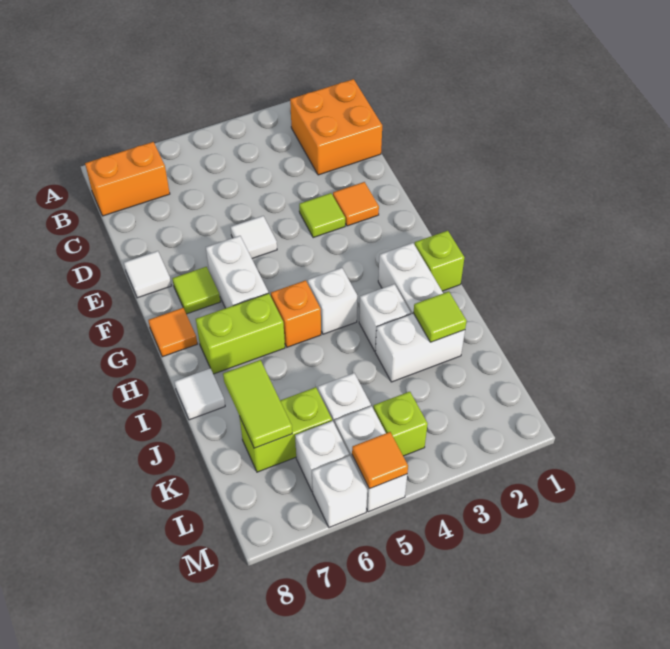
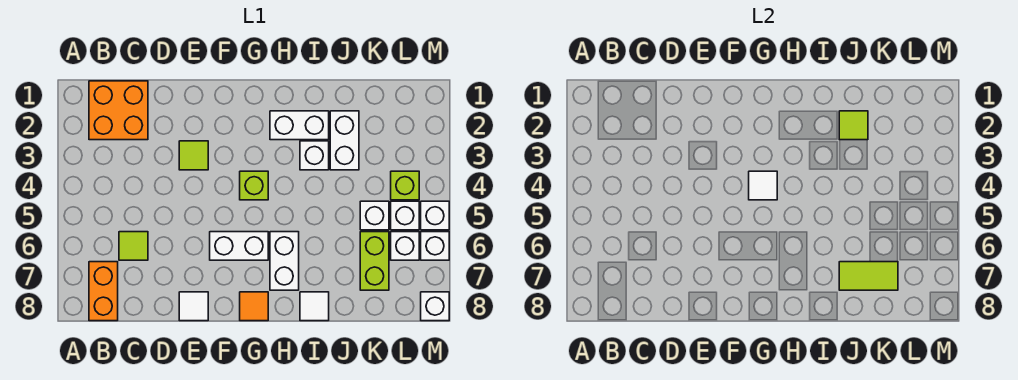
orange tile E2 level 1 -> none
white tile E5 level 1 -> white tile G4 level 2
lime tile F7 level 1 -> lime tile C6 level 1
lime brick H1 level 1 -> lime brick G4 level 1
white brick H4 level 1 -> white brick M8 level 1
orange brick H5 level 1 -> none
lime brick H6:H7 level 1 -> white brick H6:H7 level 1
orange tile M5 level 2 -> none

